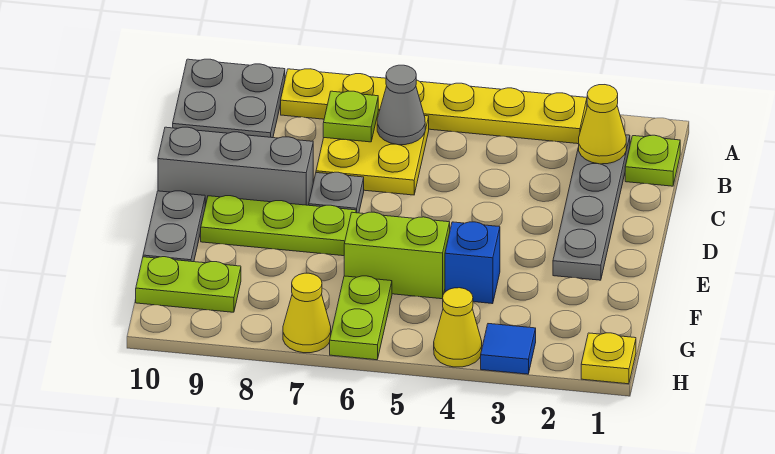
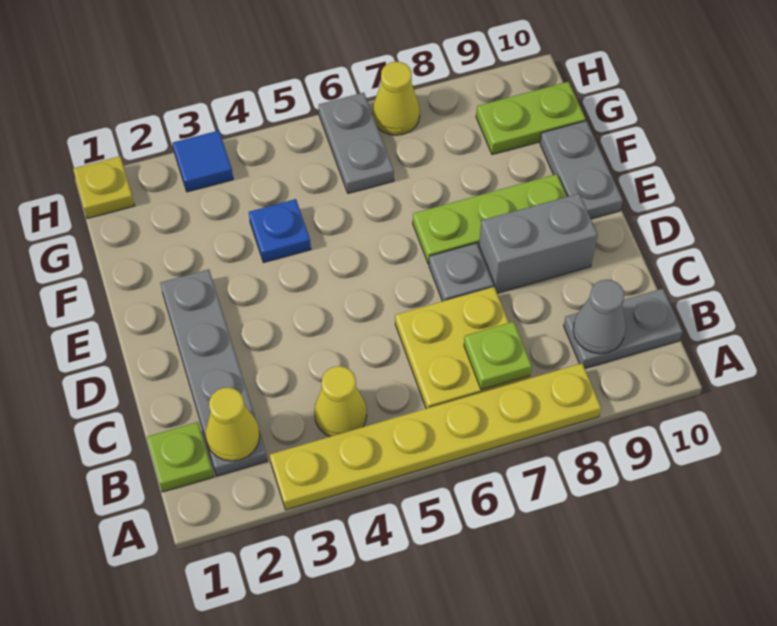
grey plate A9:B10 level 1 -> grey plate B9:B10 level 1
grey cone B6 level 2 -> grey cone B9 level 2
grey brick D8:D10 level 1 -> grey brick D8:D9 level 1
blue brick F4 level 1 -> blue plate F4 level 1
lime brick F5:F6 level 1 -> none
lime plate G6:H6 level 1 -> grey plate G6:H6 level 1
yellow cone H4 level 1 -> yellow cone B4 level 1

